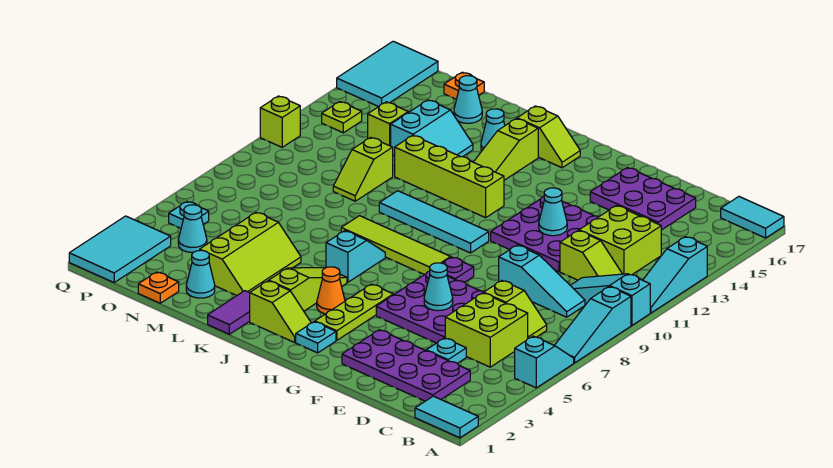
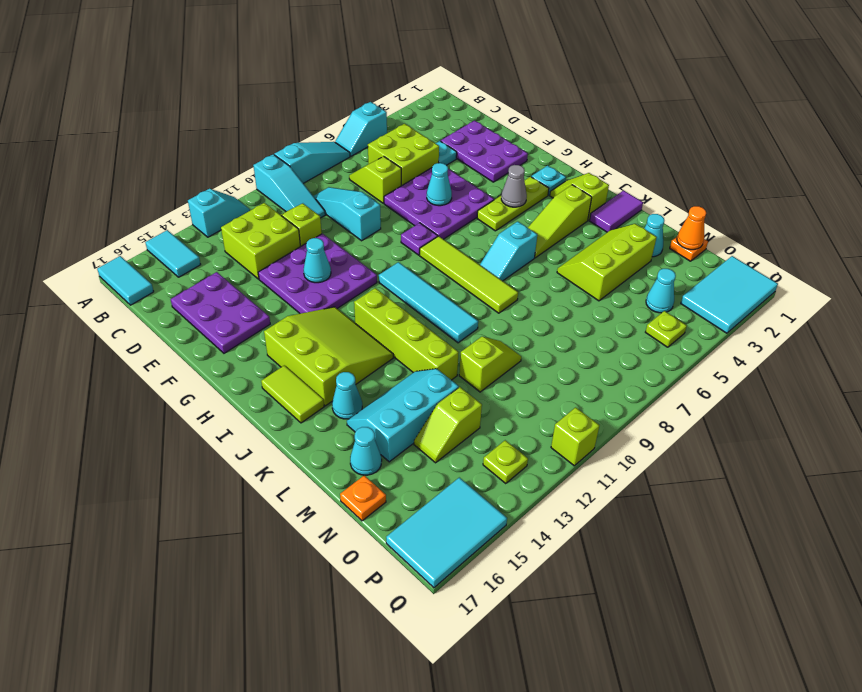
cyan tile A1:B1 level 1 -> cyan tile A15:B15 level 1
cyan slope A11:A13 level 1 top 13 -> cyan slope A12:A13 level 1 top 13
purple plate C2:F3 level 1 -> purple plate D2:F3 level 1
none -> grey cone H4 level 2
orange cone I4 level 1 -> orange cone N1 level 2
lime slope I16:J16 level 1 top J -> lime tile I16:J16 level 1
lime slope J13:J15 level 1 top 15 -> lime slope H13:J15 level 1 top 15
cyan slope L13:M14 level 1 top M -> cyan slope L13:M15 level 1 top M
cyan plate P5 level 1 -> lime plate P5 level 1

